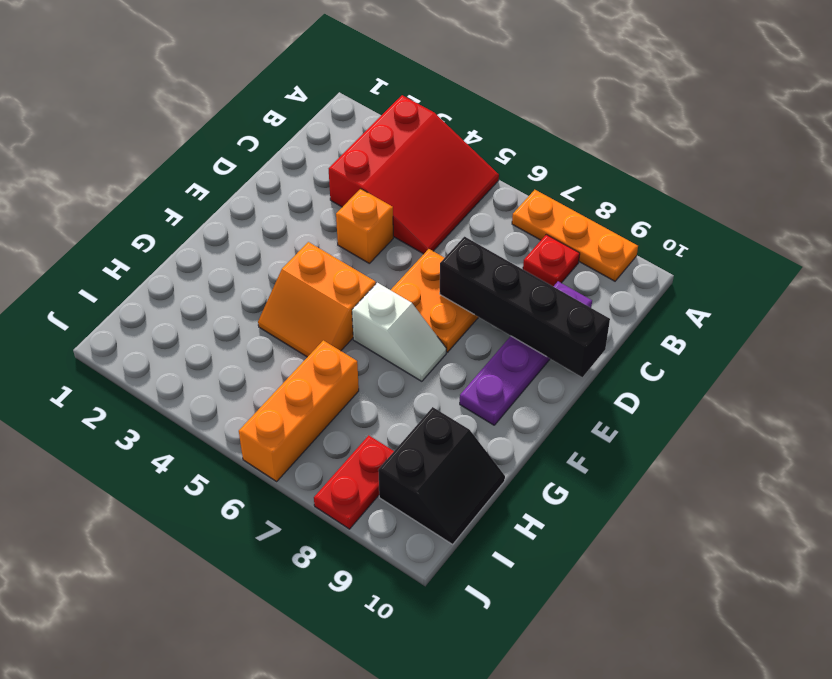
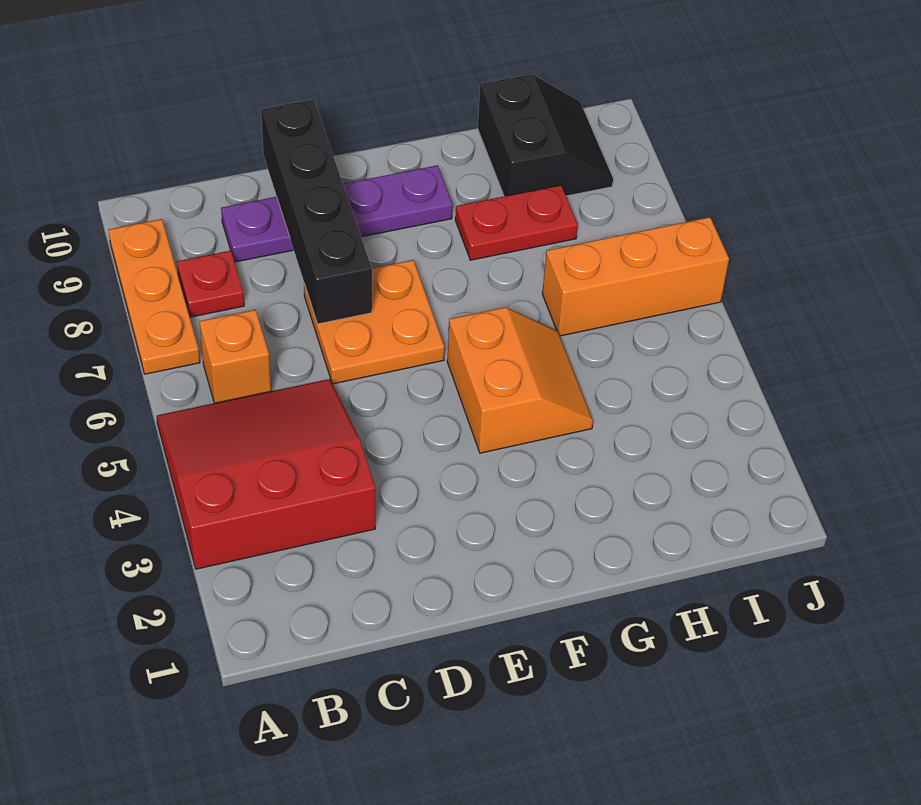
orange brick D4 level 1 -> orange brick B6 level 1
white slope F6:F7 level 1 top 6 -> none
black slope H9:I10 level 1 top 9 -> black slope H9:I10 level 1 top H
red plate I8:J8 level 1 -> red plate G8:H8 level 1

